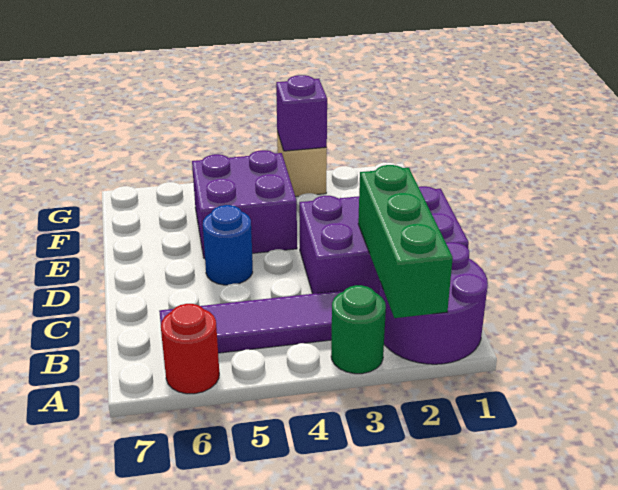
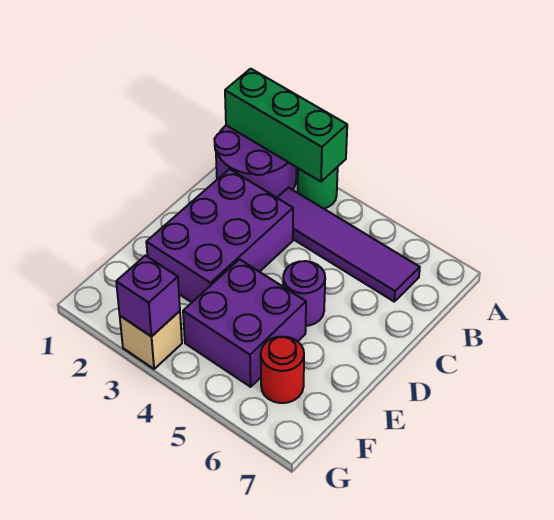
green brick A2:C2 level 2 -> green brick A1:A3 level 2
red round brick A6 level 1 -> red round brick F6 level 1
purple brick C1:D3 level 1 -> purple brick C2:E3 level 1
blue round brick D5 level 1 -> purple round brick D5 level 1

